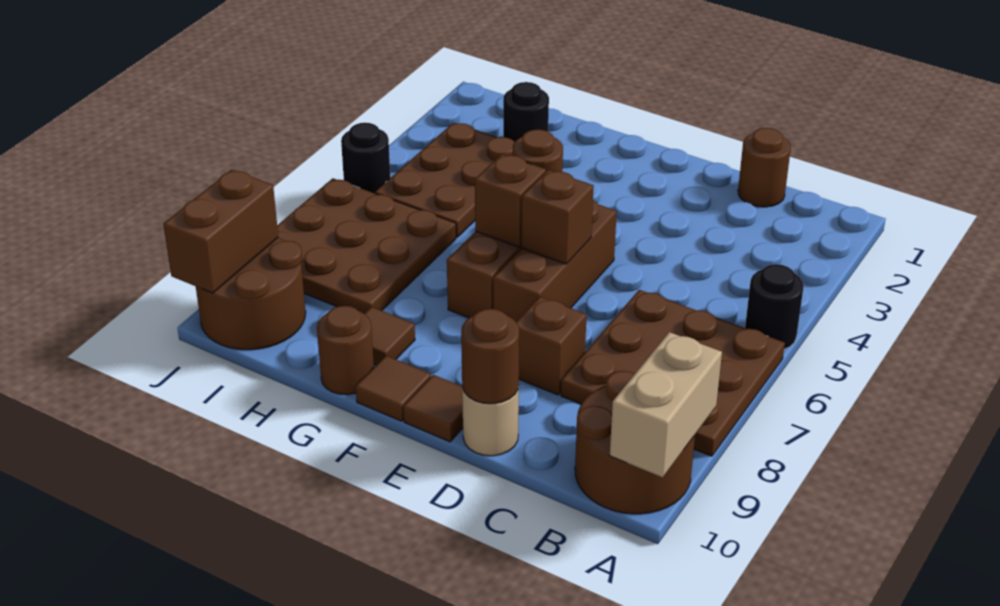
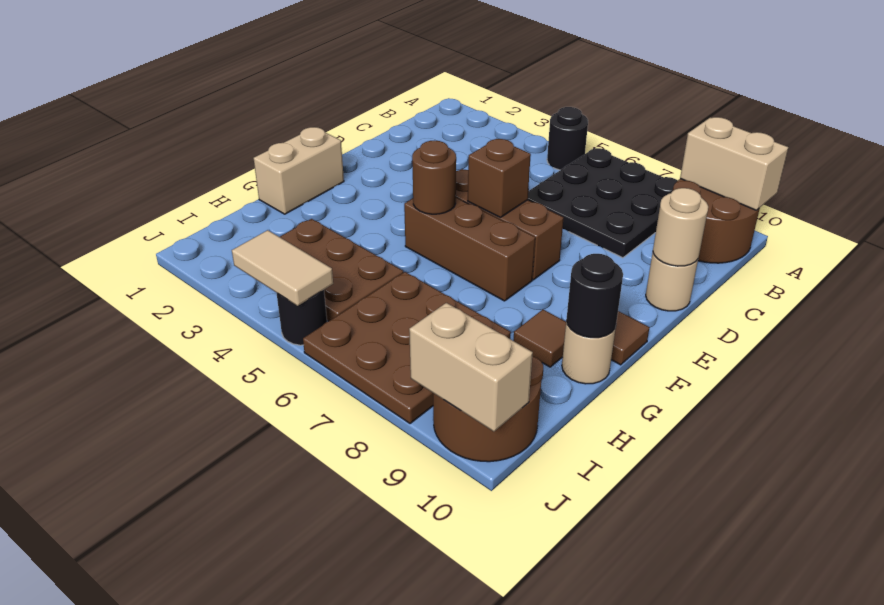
brown plate A6:C8 level 1 -> black plate A6:C8 level 1
brown round brick C1 level 1 -> none
brown brick D8 level 1 -> none
brown round brick D10 level 2 -> tan round brick D10 level 2
brown tile E10 level 1 -> none
none -> tan brick F1:G1 level 1
brown brick F6 level 2 -> none
brown round brick G10 level 1 -> tan round brick G10 level 1
black round brick H2 level 1 -> black round brick G10 level 2
none -> tan tile J4:J5 level 2
brown brick J9:J10 level 2 -> tan brick J9:J10 level 2

